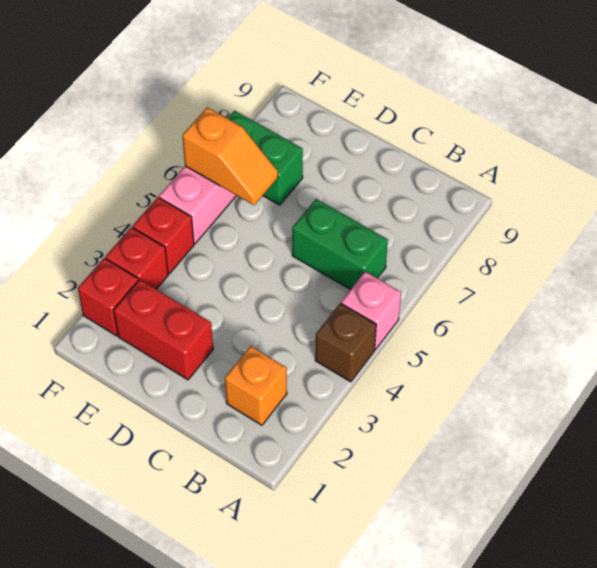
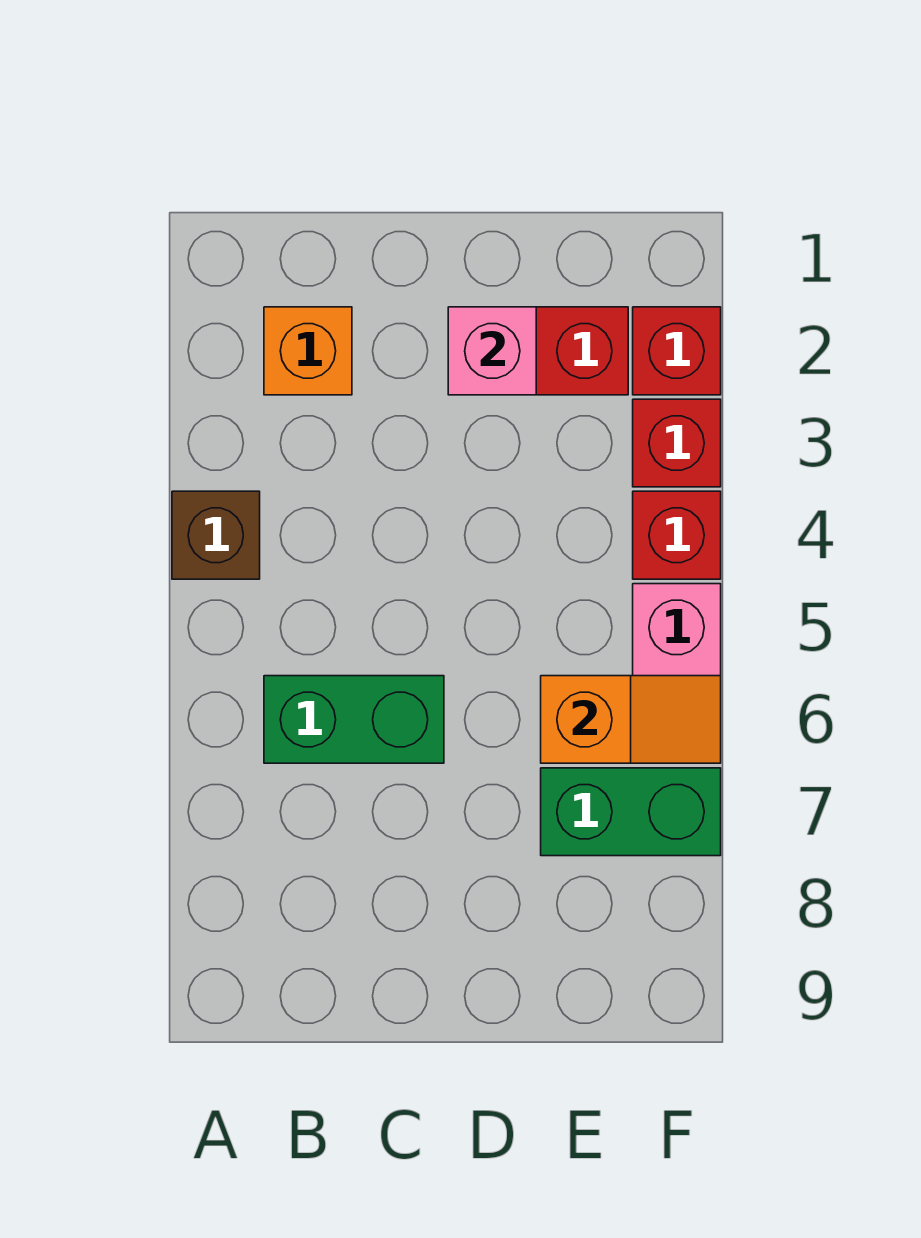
pink brick A5 level 1 -> pink brick D2 level 2
orange slope E6:F6 level 2 top F -> orange slope E6:F6 level 2 top E

